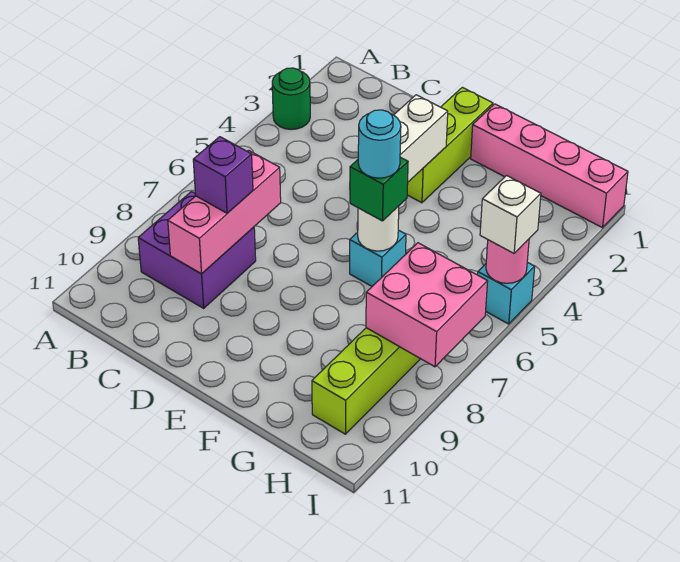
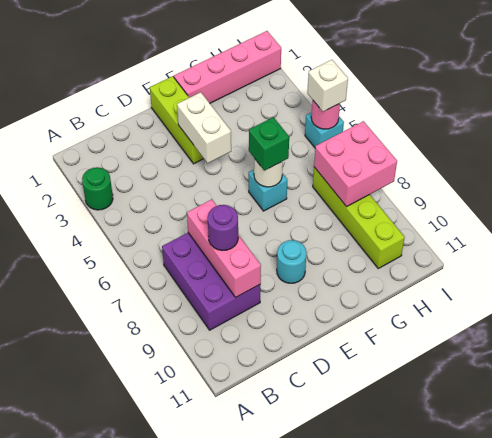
purple brick B8:C9 level 1 -> purple brick B7:C9 level 1
purple brick C8 level 3 -> purple round brick C8 level 3
cyan round brick F6 level 4 -> cyan round brick E9 level 1

